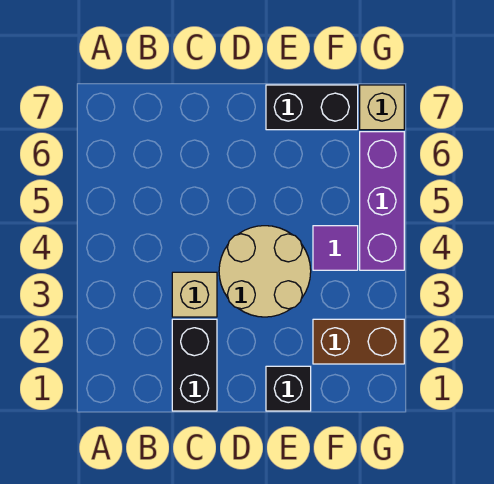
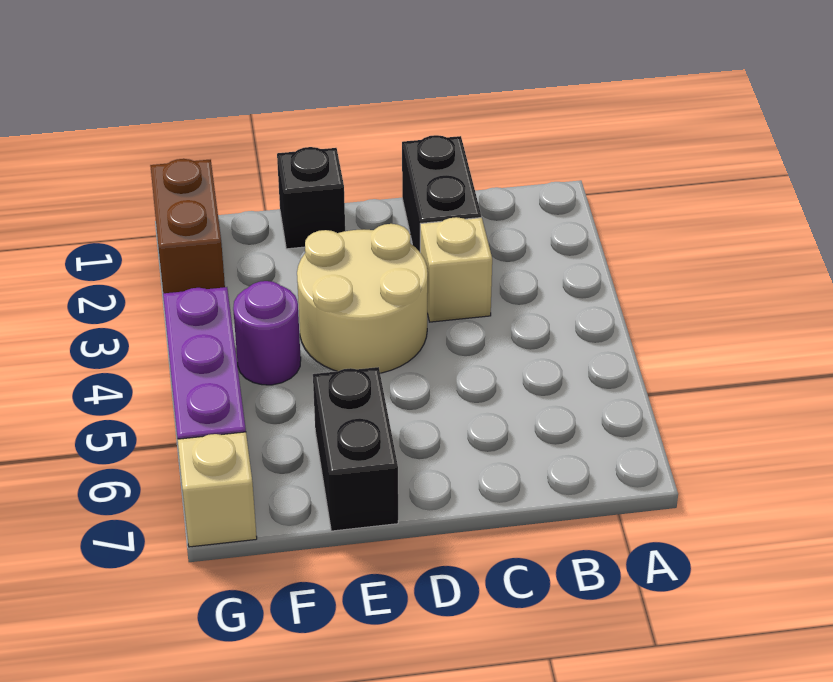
black brick E7:F7 level 1 -> black brick E6:E7 level 1
brown brick F2:G2 level 1 -> brown brick G1:G2 level 1
purple tile F4 level 1 -> purple round brick F4 level 1

